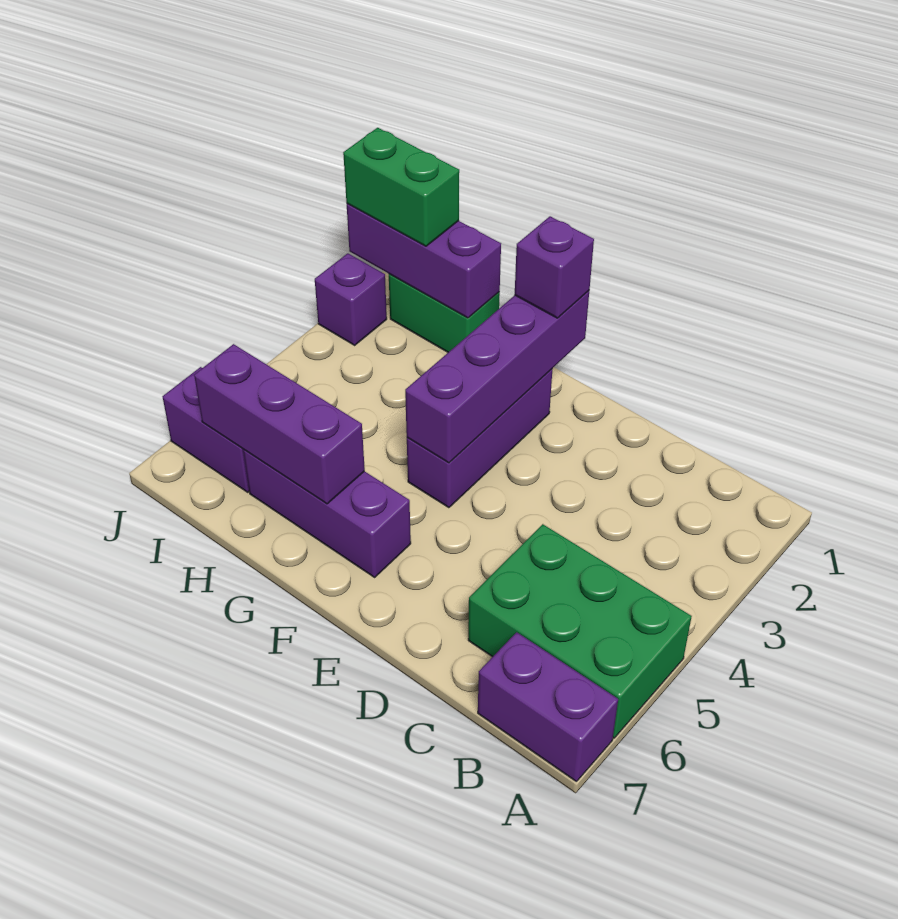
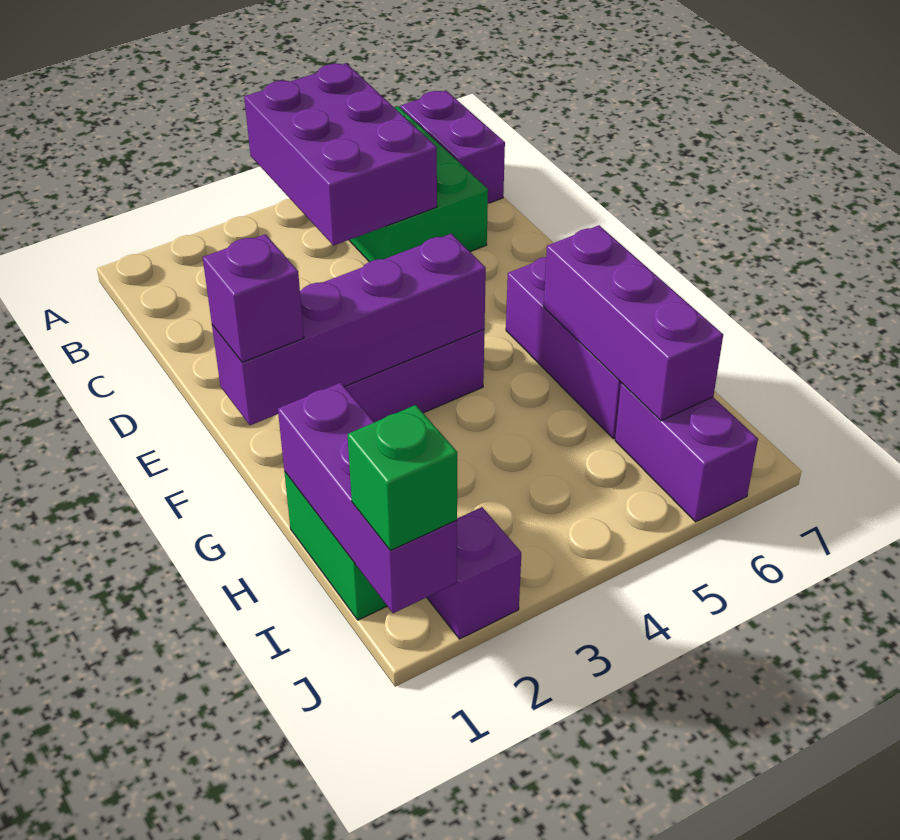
none -> purple brick A4:C5 level 2
green brick I1:J1 level 3 -> green brick J1 level 3

